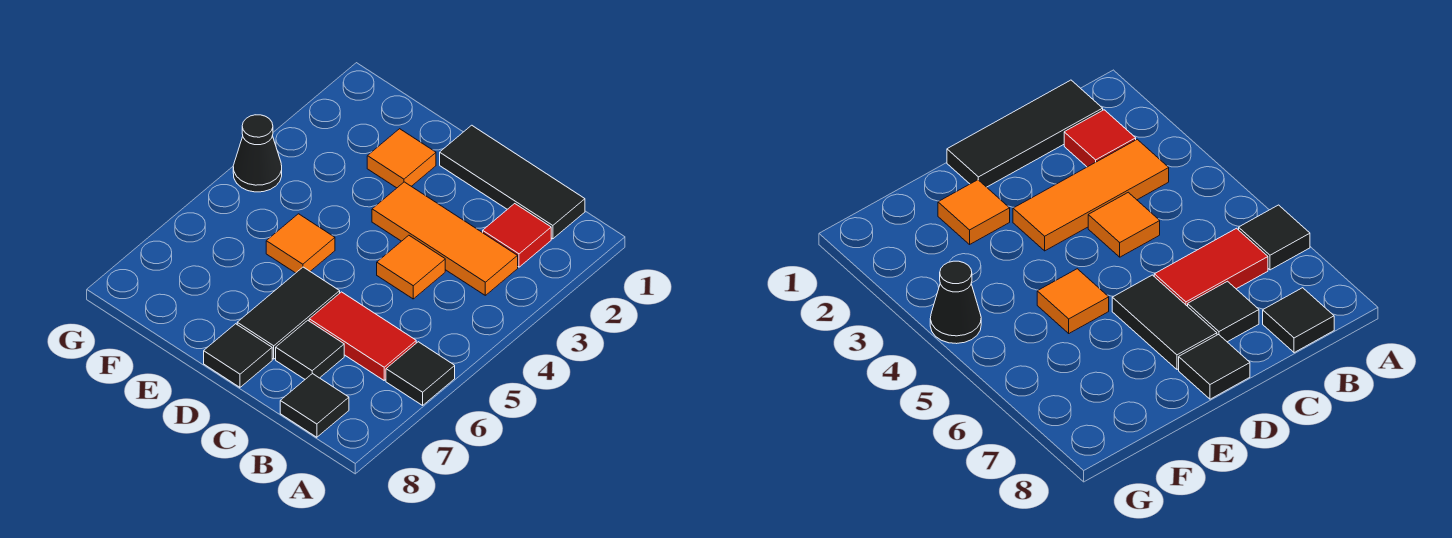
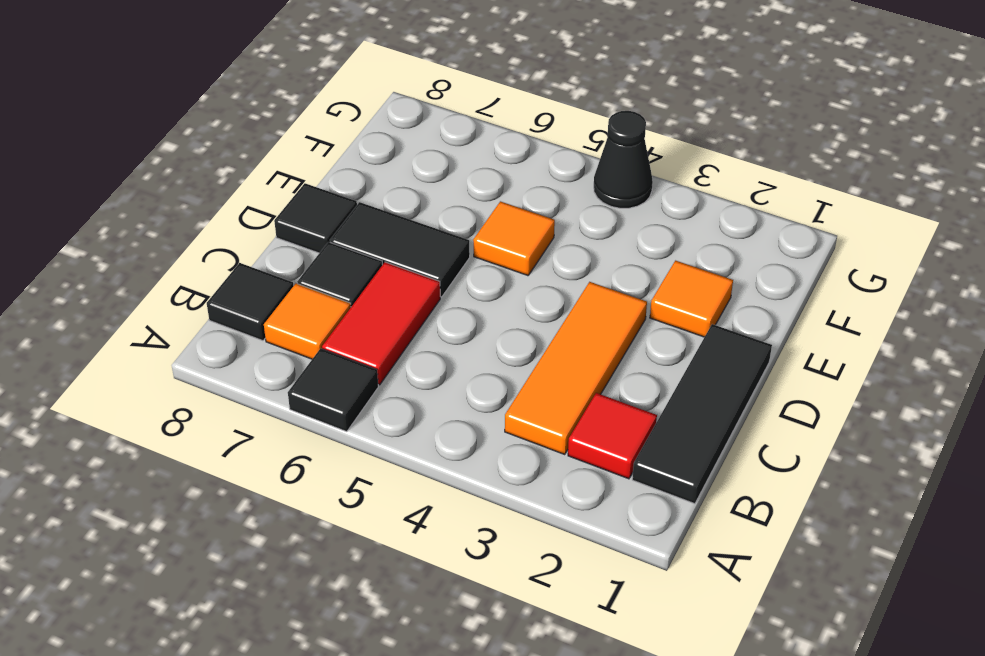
orange tile C4 level 1 -> orange tile B7 level 1

